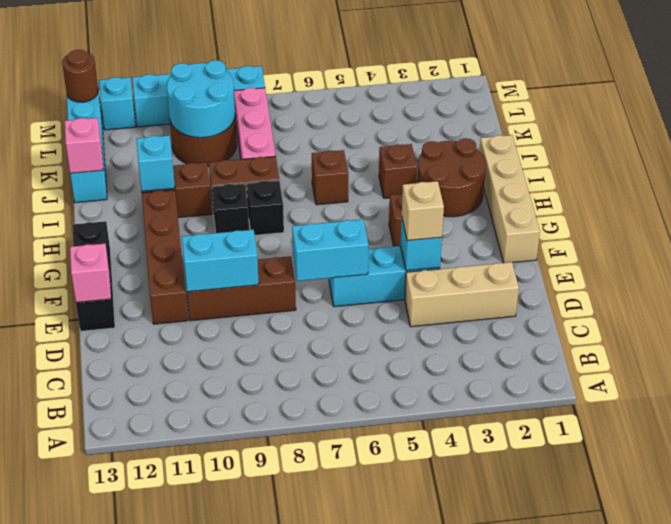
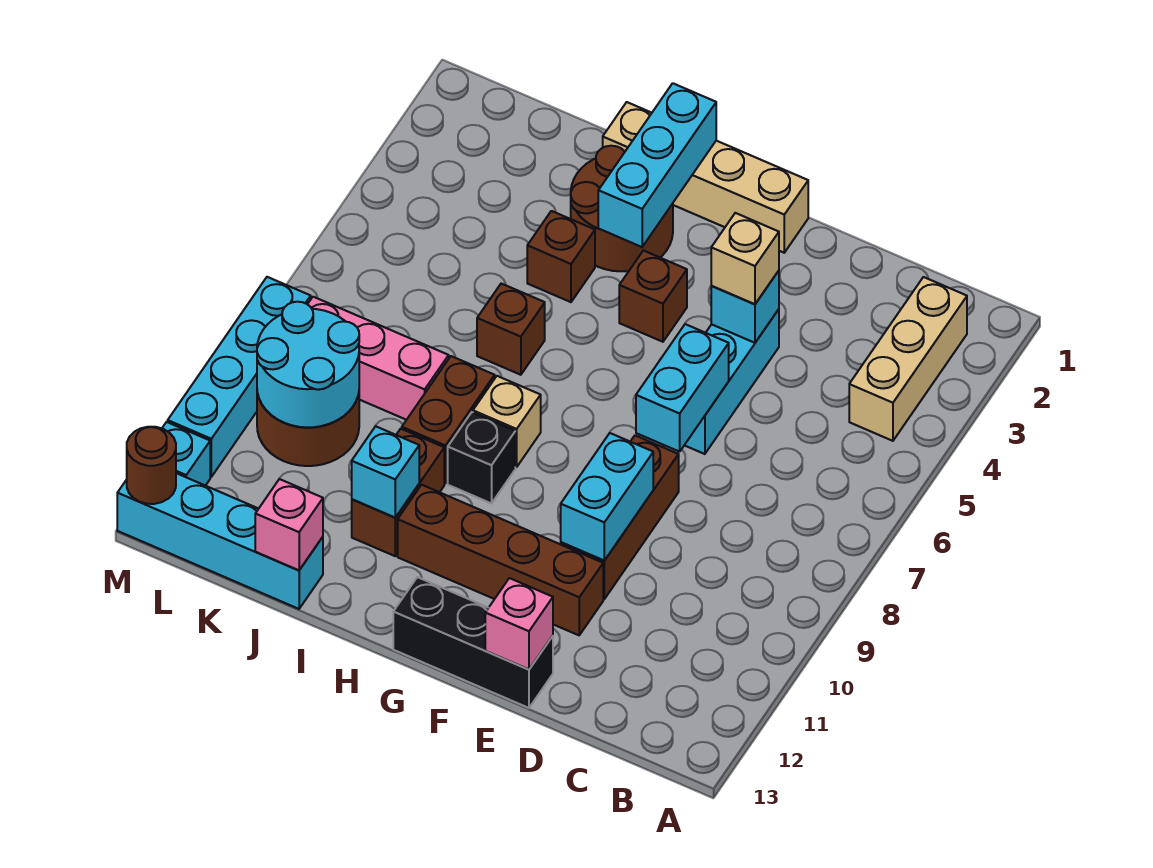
tan brick D2:D4 level 1 -> tan brick B2:B4 level 1
none -> cyan brick H1:H3 level 2
black brick H8 level 1 -> tan brick H8 level 1

